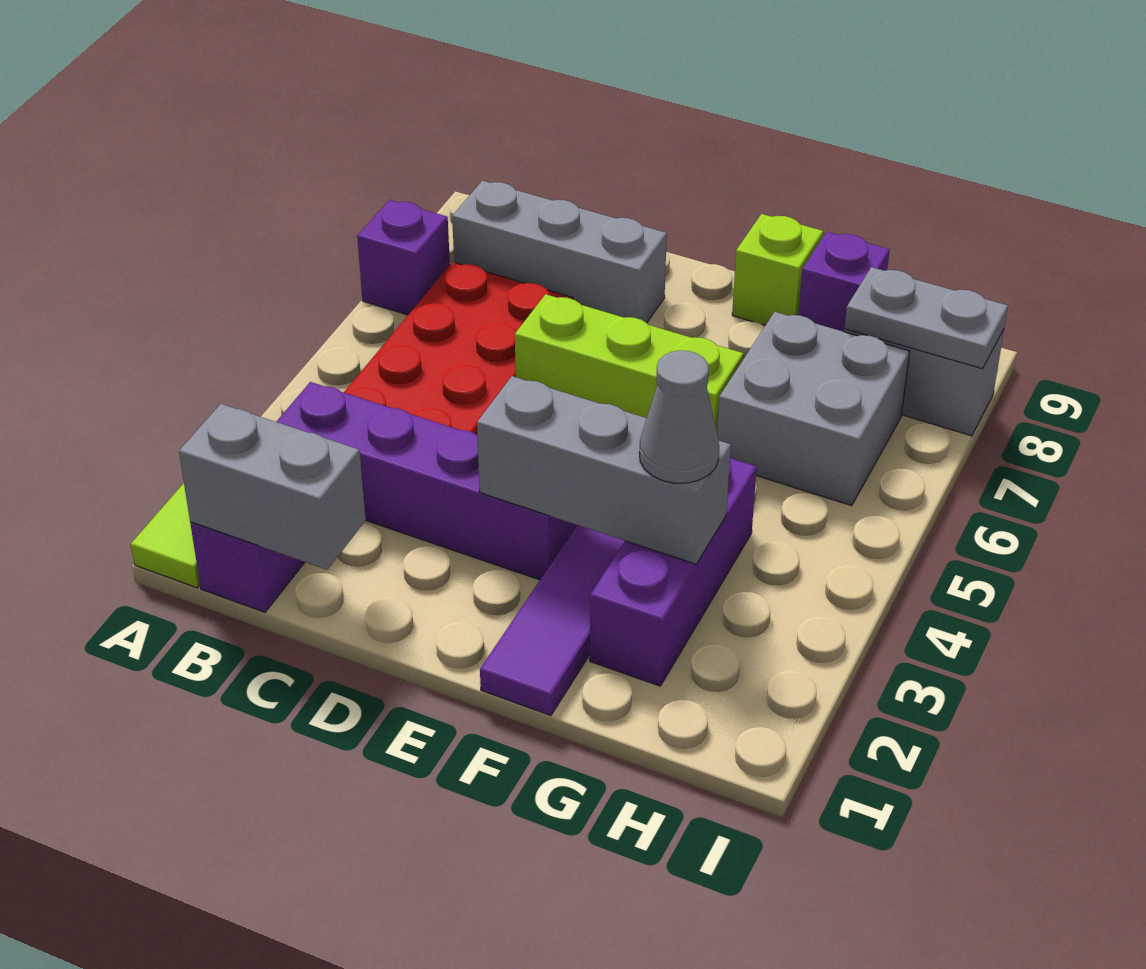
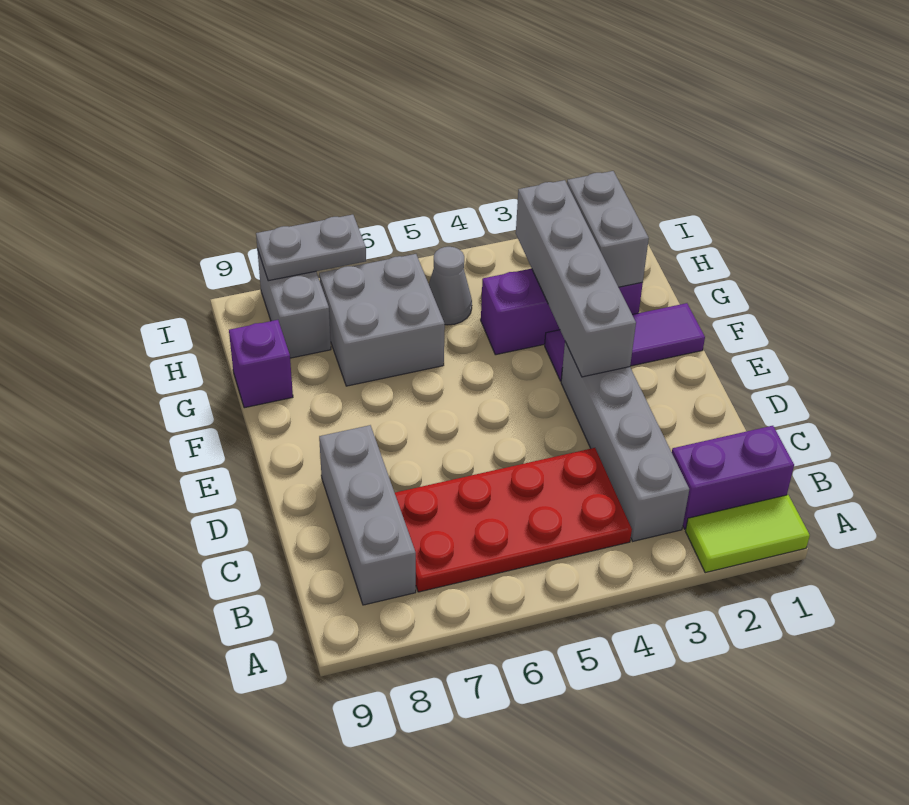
purple brick A7 level 1 -> none
grey brick B1:C1 level 2 -> grey brick G2:H2 level 2
purple brick B3:E3 level 1 -> grey brick B3:E3 level 1
lime brick D6:F6 level 1 -> none
grey brick E3:G3 level 2 -> grey brick E3:H3 level 2
lime brick F9 level 1 -> none
grey cone G3 level 3 -> grey cone H5 level 1
grey plate H8:I8 level 2 -> grey plate I7:I8 level 2

